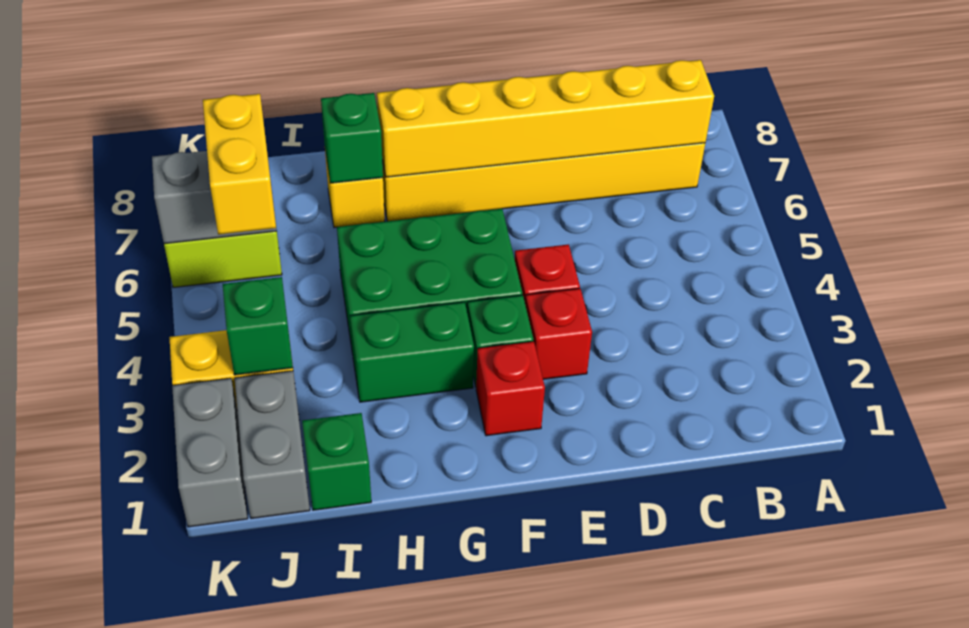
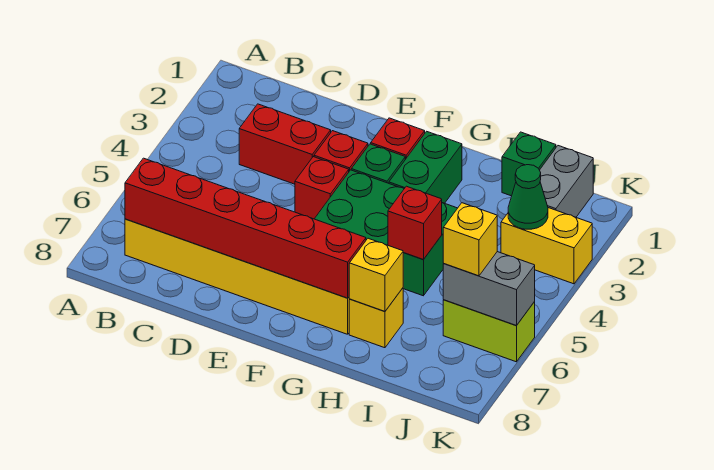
yellow brick B7:G7 level 2 -> red brick B7:G7 level 2
none -> red brick C3:D3 level 1
green brick G3:H3 level 1 -> green brick G2:G3 level 1
none -> red brick H5 level 2
green brick H7 level 2 -> yellow brick H7 level 2
green brick J3 level 2 -> green cone J3 level 2
yellow brick J5:J6 level 3 -> yellow brick J6 level 3
grey brick K1:K2 level 1 -> none

